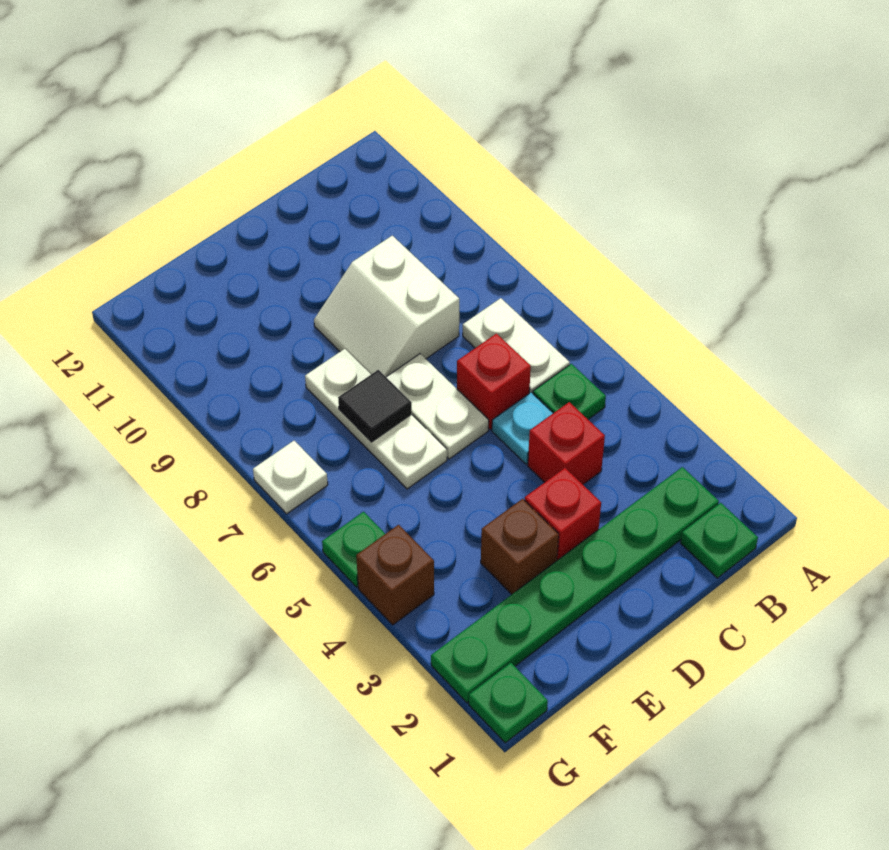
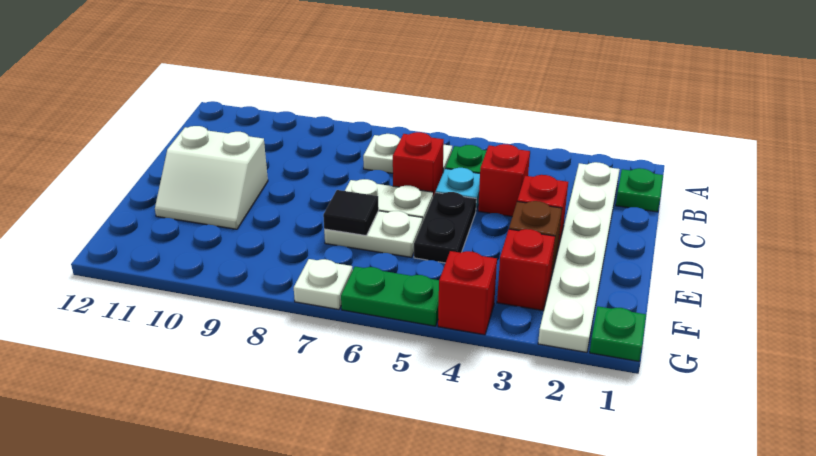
green plate B2:G2 level 1 -> white plate B2:G2 level 1
white slope C8:D9 level 1 top C -> white slope D10:E11 level 1 top D
none -> black plate D5:E5 level 1
white plate E6:E8 level 1 -> white plate E6:E7 level 1
none -> red brick F3 level 1
brown brick G4 level 1 -> red brick G4 level 1
green plate G5 level 1 -> green plate G5:G6 level 1

